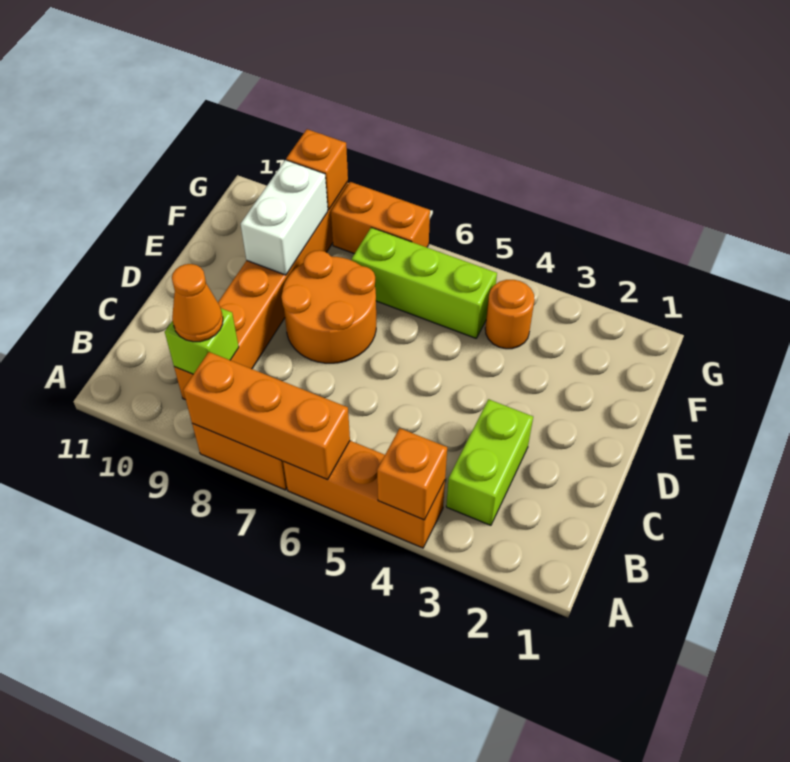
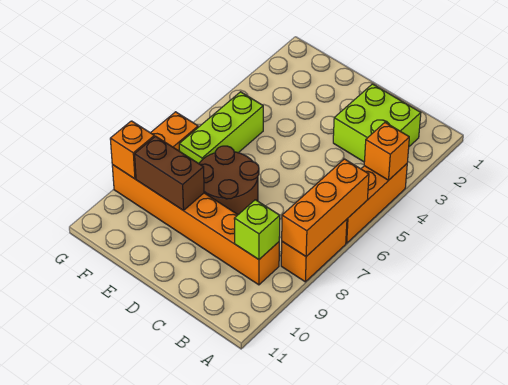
lime brick B3:C3 level 1 -> lime brick B2:C3 level 1
orange cone B9 level 3 -> none
orange round brick D7:E8 level 1 -> brown round brick D7:E8 level 1
white brick E9:F9 level 2 -> brown brick E9:F9 level 2
orange round brick F4 level 1 -> none

